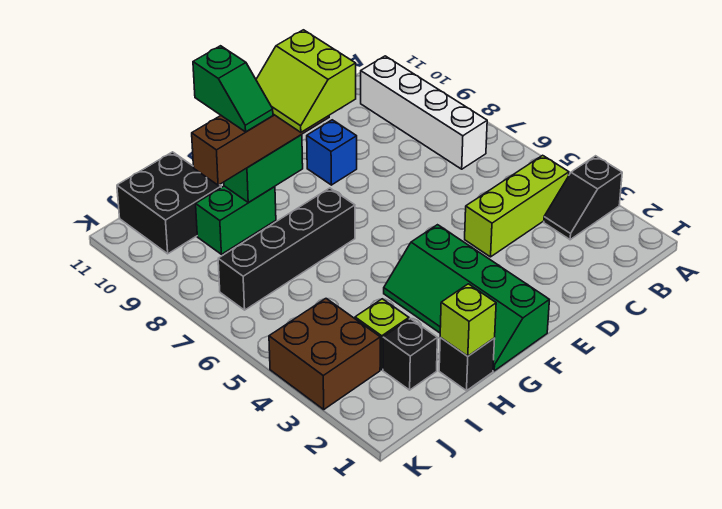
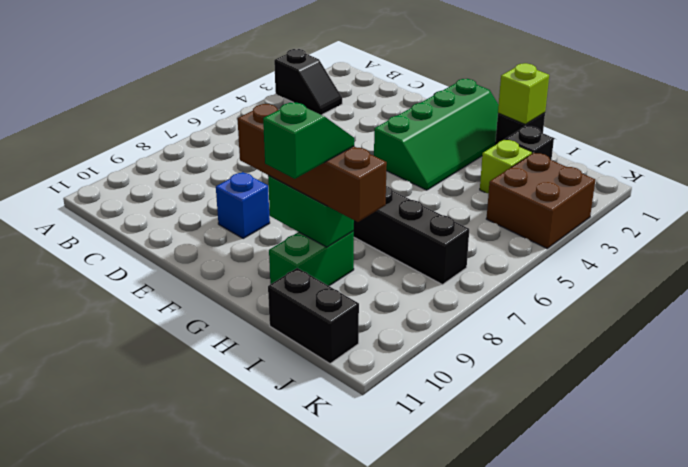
lime brick B4:D4 level 1 -> none
white brick B7:B10 level 1 -> none
lime slope F8:G9 level 4 top F -> none
green brick H9:I9 level 1 -> green brick H9:H10 level 1
black brick I10:J11 level 1 -> black brick I11:J11 level 1

